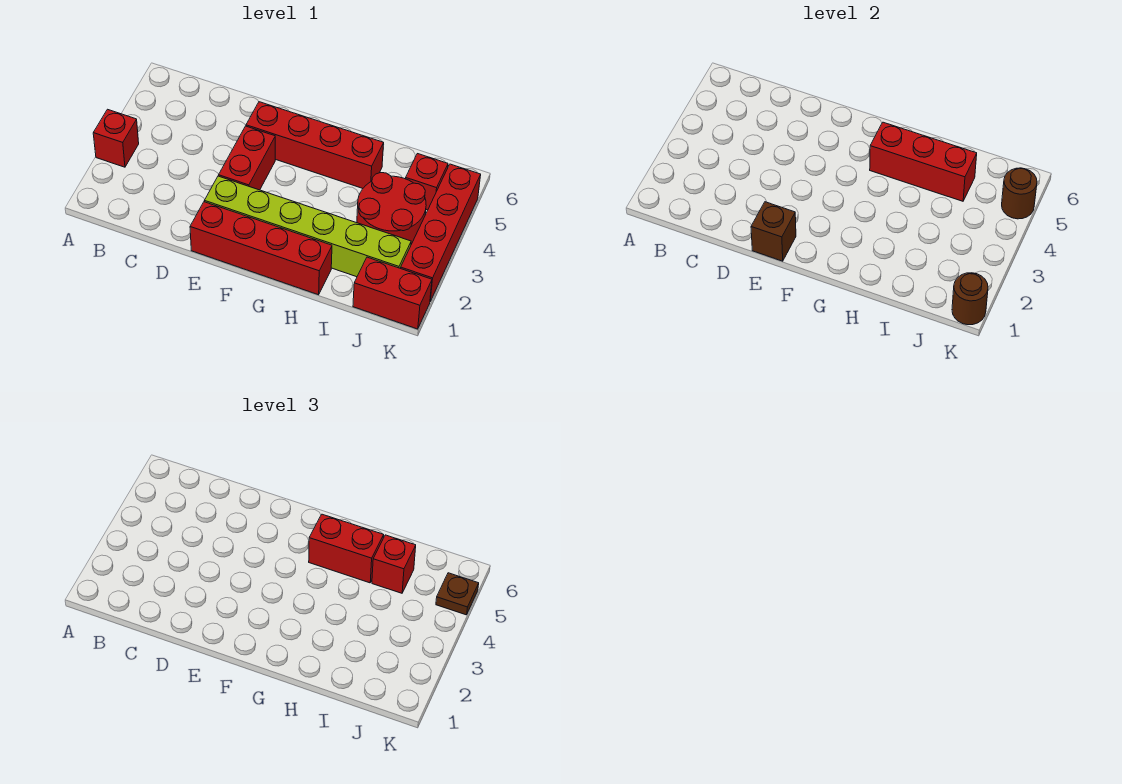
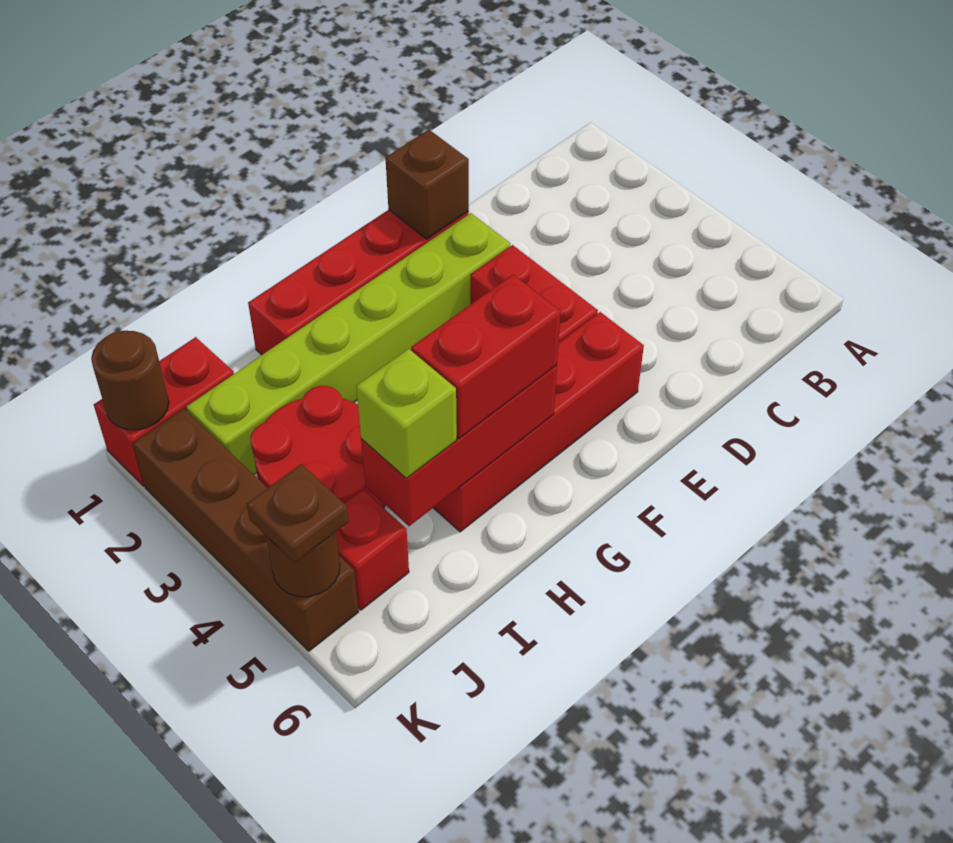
red brick A3 level 1 -> none
red brick I5 level 3 -> lime brick I5 level 3
red brick K2:K5 level 1 -> brown brick K2:K5 level 1

